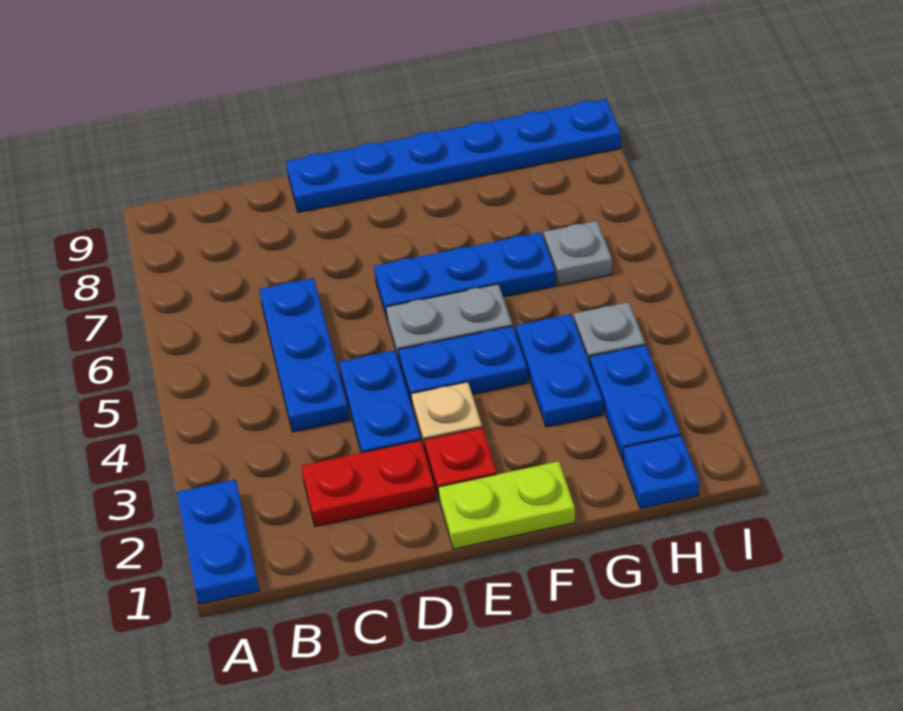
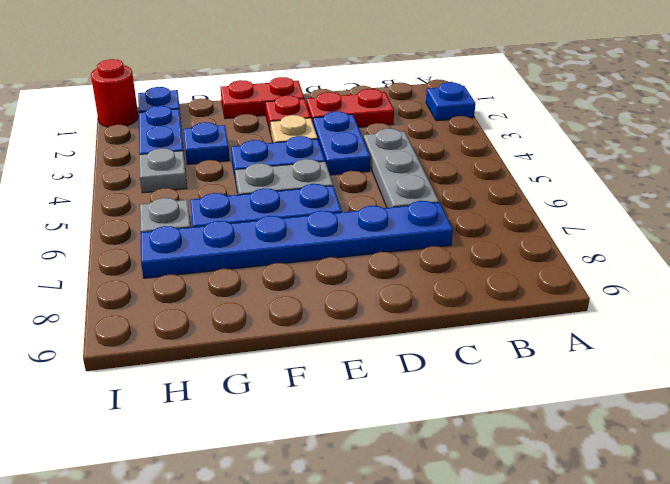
blue plate A1:A2 level 1 -> blue plate A2 level 1
blue plate C4:C6 level 1 -> grey plate C4:C6 level 1
blue plate D9:I9 level 1 -> blue plate C7:H7 level 1
lime plate E1:F1 level 1 -> red plate E1:F1 level 1
blue plate G3:G4 level 1 -> blue plate G3 level 1
none -> red round brick I1 level 1

